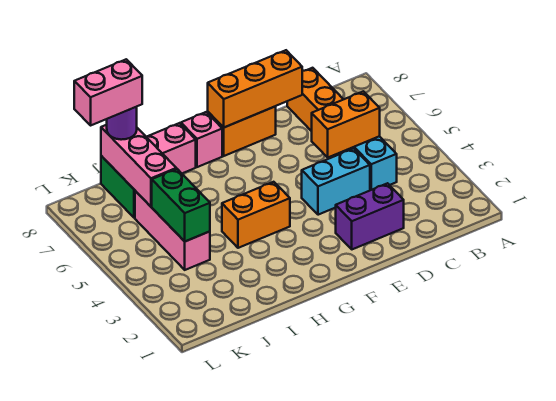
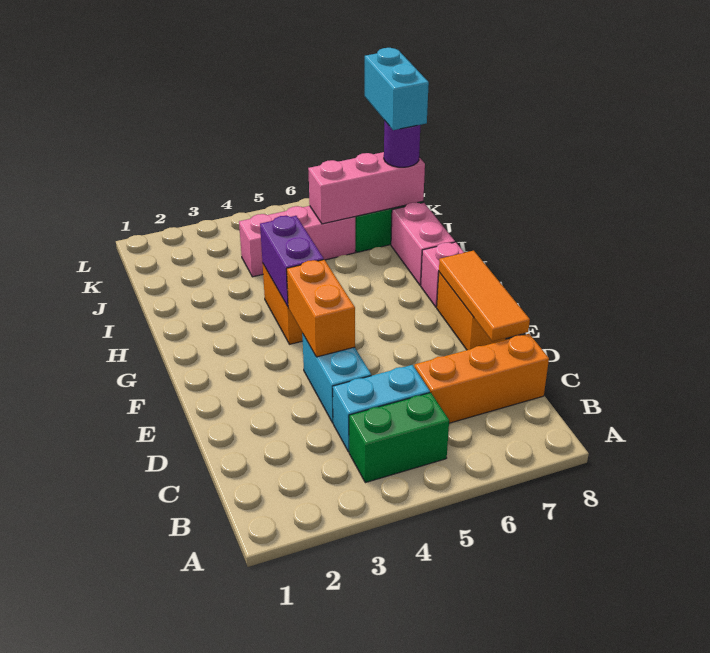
orange brick C5:D5 level 2 -> orange brick E4:F4 level 2
purple brick D2:E2 level 1 -> purple brick G4:H4 level 2
orange brick D8:F8 level 2 -> orange tile D8:F8 level 2
green brick J4:J5 level 2 -> green brick B4:B5 level 1
pink brick J8:K8 level 4 -> cyan brick J8:K8 level 4

